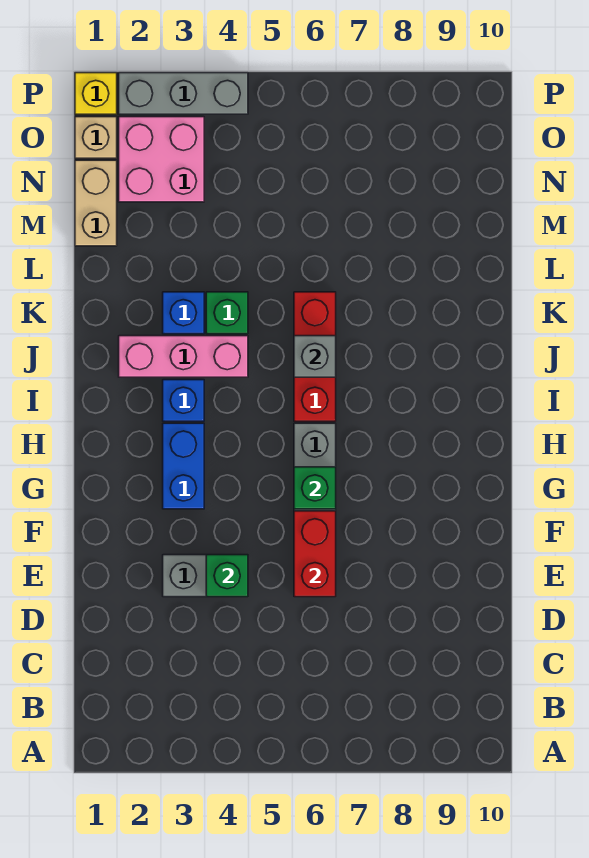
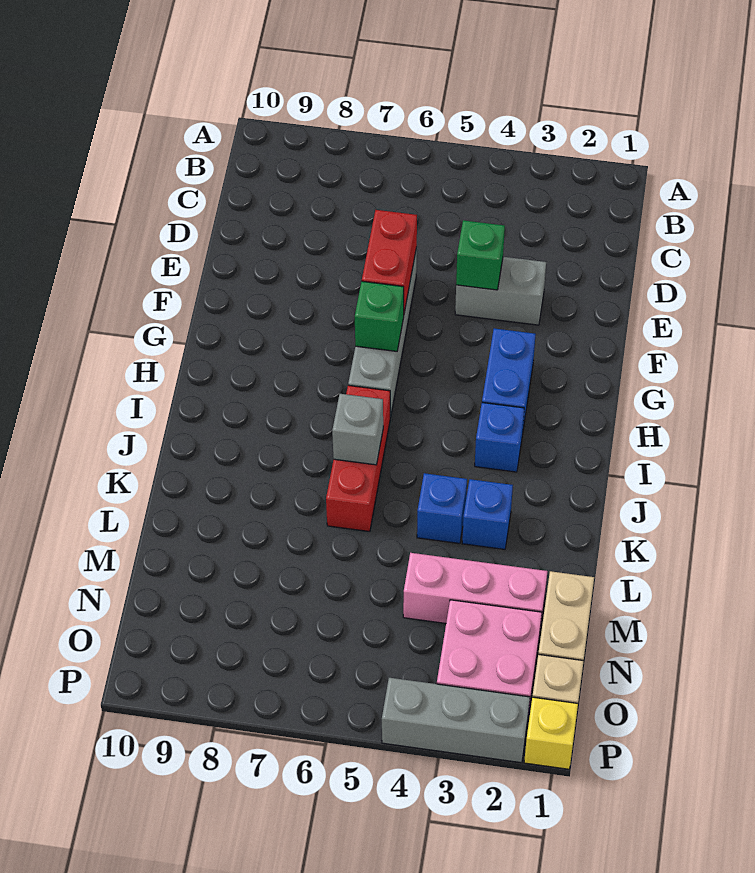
pink brick J2:J4 level 1 -> pink brick M2:M4 level 1
green brick K4 level 1 -> blue brick K4 level 1

